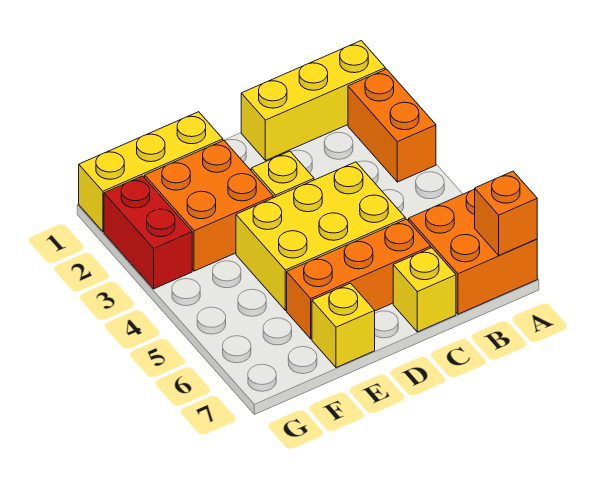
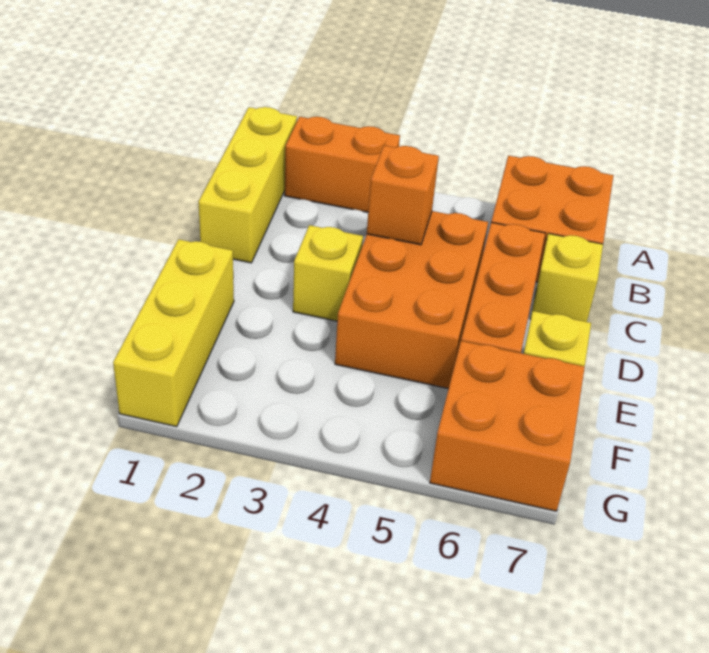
orange brick A7 level 2 -> orange brick C4 level 2
yellow brick C4:E5 level 1 -> orange brick C4:E5 level 1
orange brick E2:F3 level 1 -> orange brick F6:G7 level 1
red brick G2:G3 level 1 -> none

